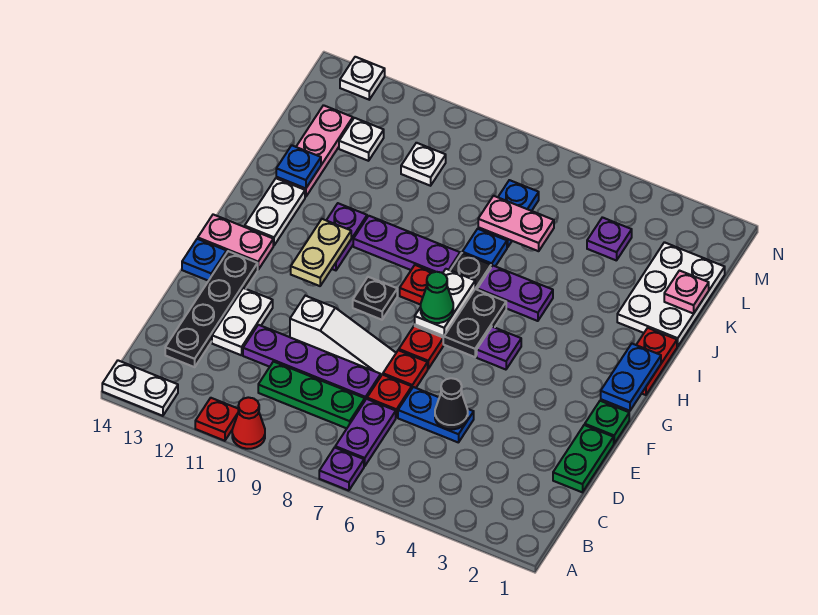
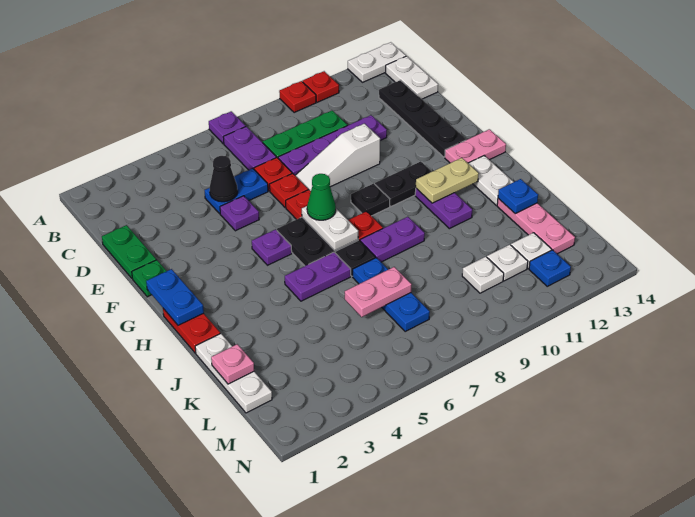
red cone A10 level 1 -> red plate A10 level 1
white plate D12:E12 level 1 -> white plate B14:C14 level 1
blue plate F14 level 1 -> blue plate M12 level 1
none -> black plate G10:G11 level 1
tan plate G11:H11 level 2 -> tan plate H11:H12 level 2
purple plate I8:I10 level 1 -> purple plate I8:I9 level 1
white plate J1:L2 level 1 -> white plate J1:L1 level 1
purple plate L4 level 1 -> purple plate E5 level 1
white plate N13 level 1 -> white plate L11 level 1

